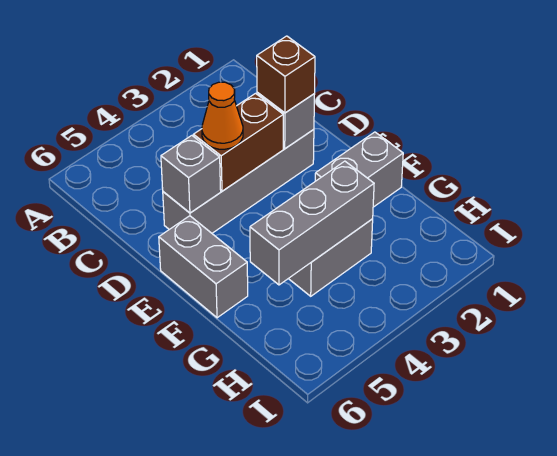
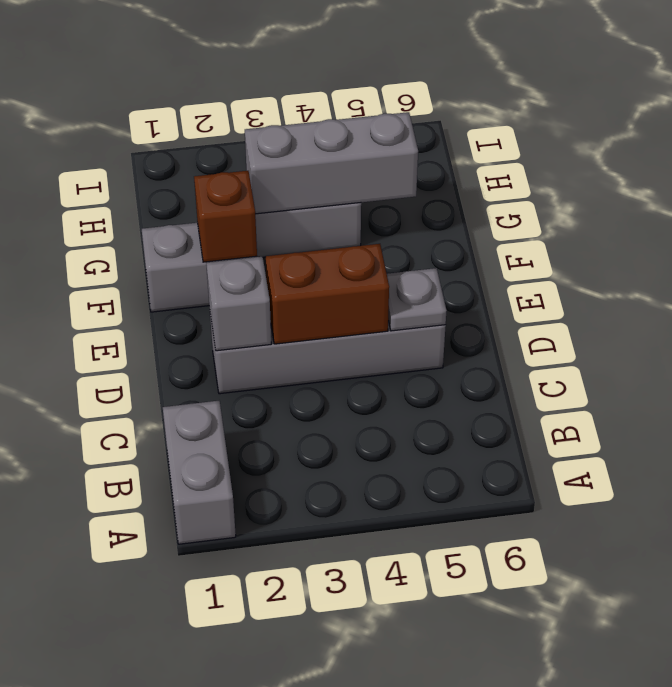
brown brick D2 level 3 -> brown brick F2 level 2
orange cone D4 level 3 -> none
grey brick D5 level 2 -> grey plate D5 level 2
grey brick E6:F6 level 1 -> grey brick A1:B1 level 1

